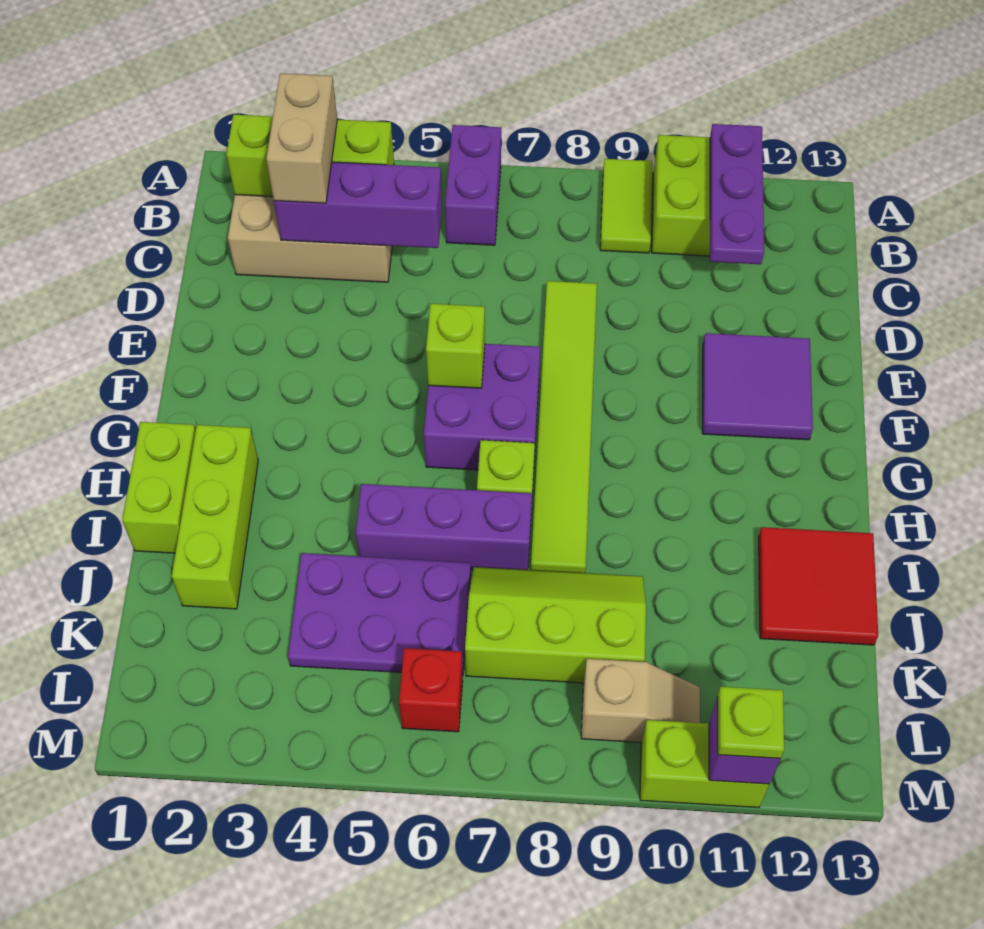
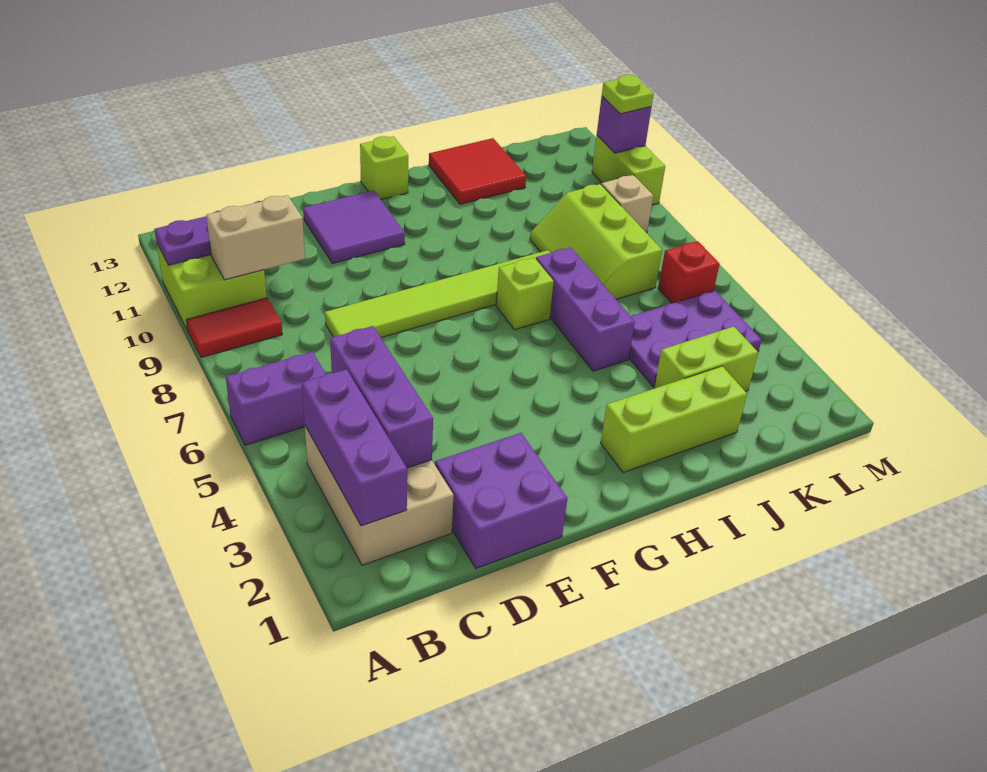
lime tile A9:B9 level 1 -> red tile A9:B9 level 1
lime brick B2:B4 level 2 -> purple brick B2:B4 level 2
tan brick B3:C3 level 3 -> tan brick B10:C10 level 2
purple brick F6:G7 level 1 -> purple brick D1:E2 level 1
lime brick F6 level 2 -> lime brick G13 level 1
lime brick H1:I1 level 1 -> lime brick J3:K3 level 1
purple plate J4:K6 level 1 -> purple plate J4:L5 level 1

